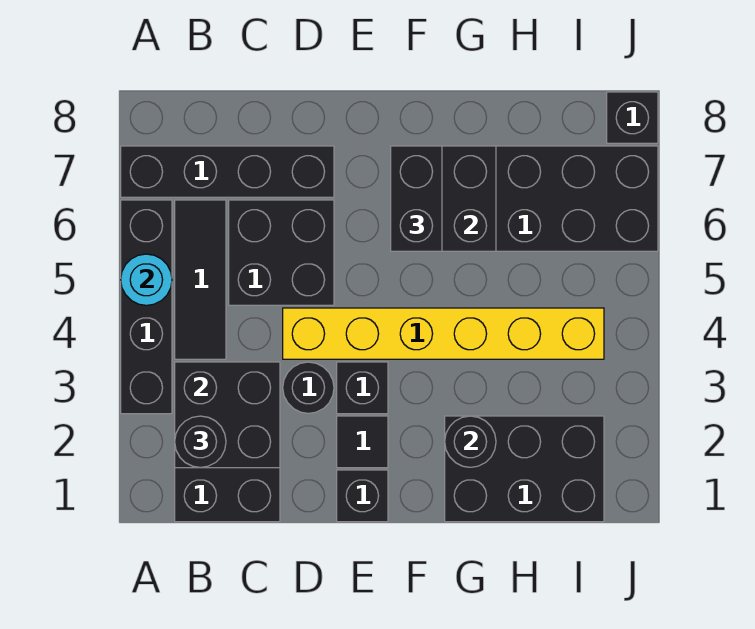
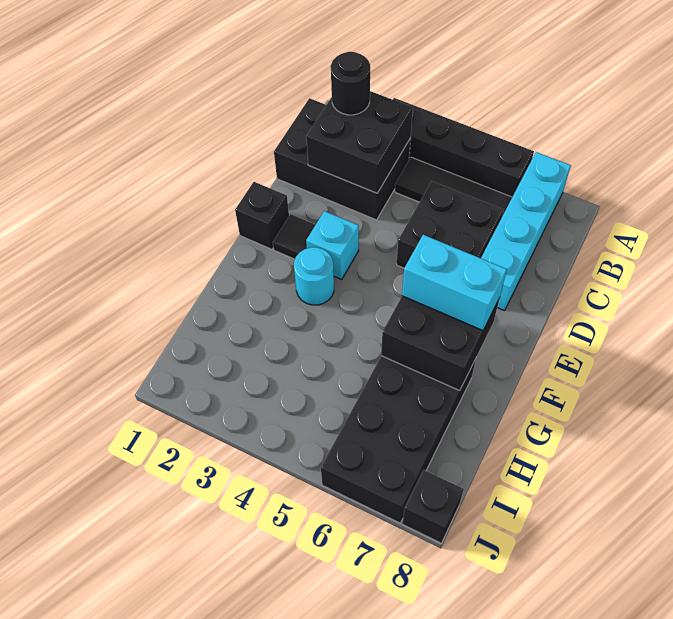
cyan round brick A5 level 2 -> cyan round brick F3 level 1
black brick A7:D7 level 1 -> cyan brick A7:D7 level 1
black round brick D3 level 1 -> none
yellow brick D4:I4 level 1 -> none
black brick E3 level 1 -> cyan brick E3 level 1
black brick F6:F7 level 3 -> cyan brick F6:F7 level 3
black brick G1:I2 level 1 -> none
black round brick G2 level 2 -> none

